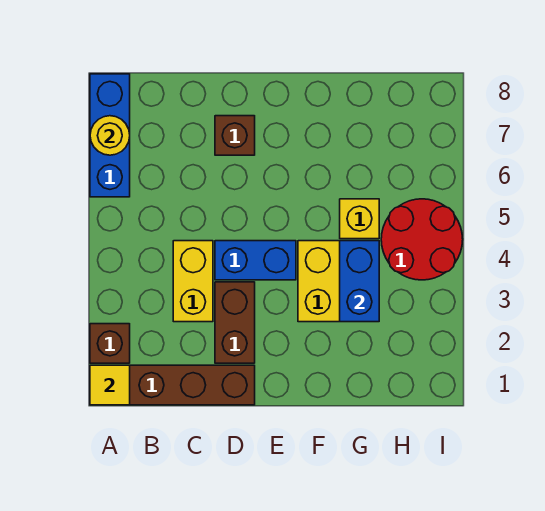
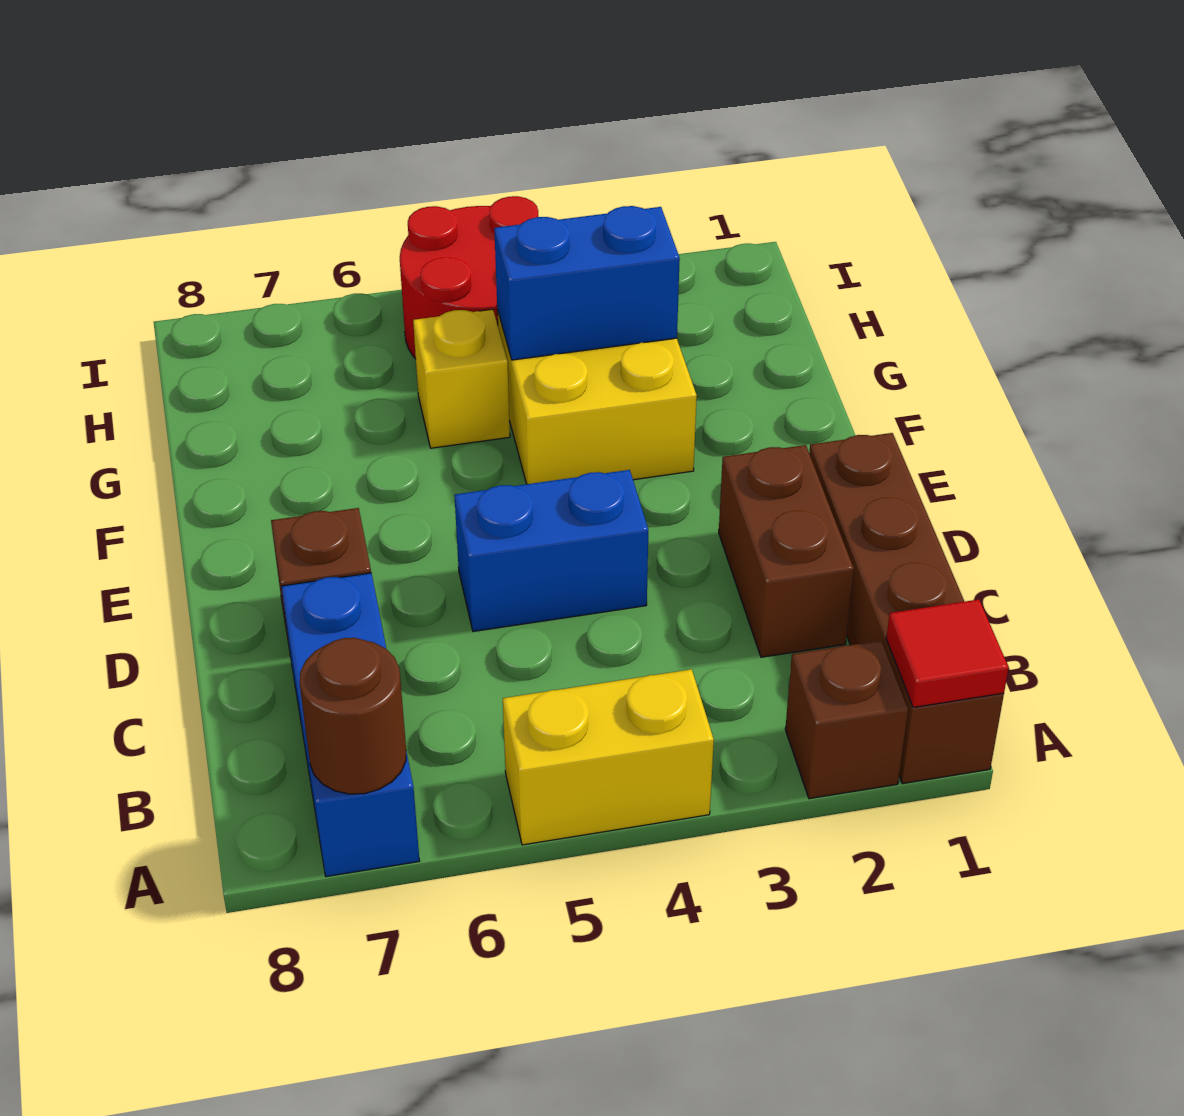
yellow tile A1 level 2 -> red tile A1 level 2
blue brick A6:A8 level 1 -> blue brick A7:C7 level 1
yellow round brick A7 level 2 -> brown round brick A7 level 2
yellow brick C3:C4 level 1 -> yellow brick A4:A5 level 1
brown brick D2:D3 level 1 -> brown brick C2:D2 level 1
blue brick D4:E4 level 1 -> blue brick D4:D5 level 1

